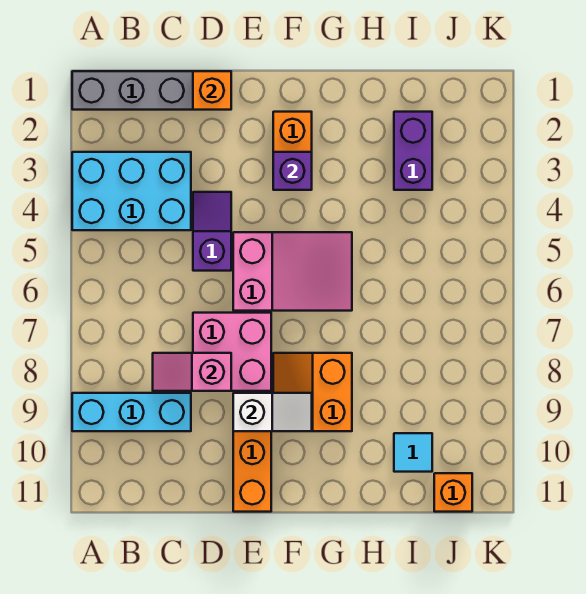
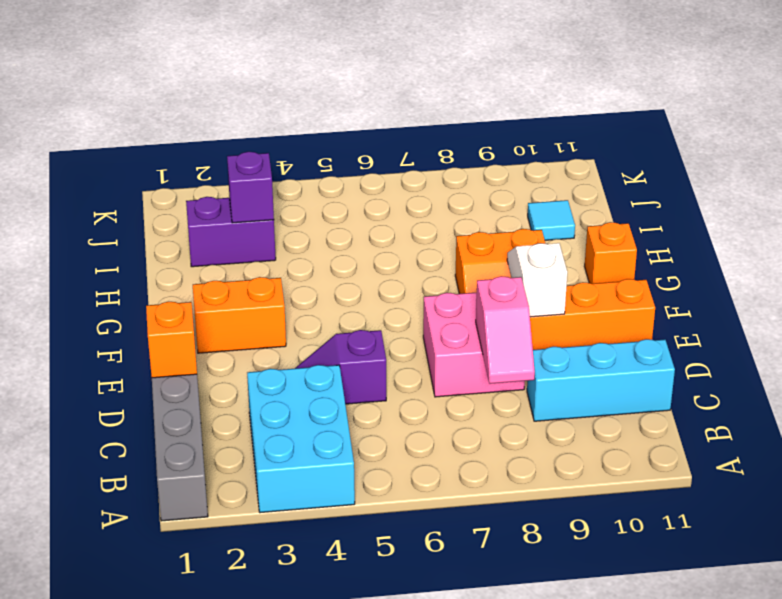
cyan brick A9:C9 level 1 -> cyan brick C9:C11 level 1
pink slope E5:G6 level 1 top E -> none
purple brick F3 level 2 -> purple brick I3 level 2
orange brick J11 level 1 -> orange brick G11 level 1

